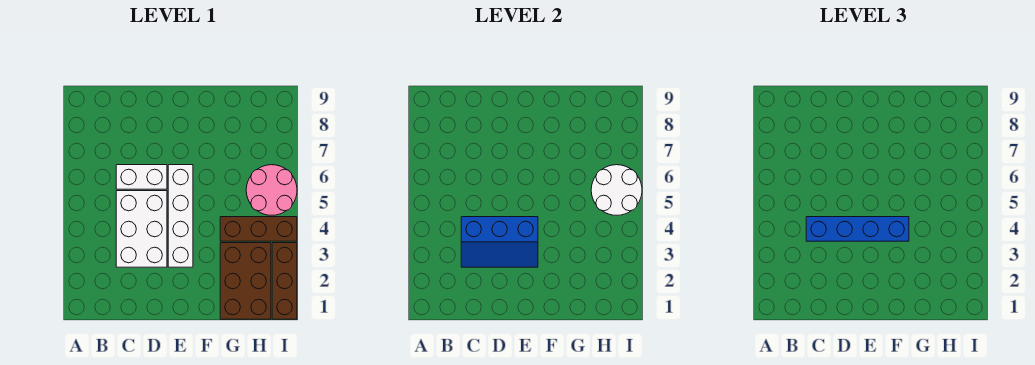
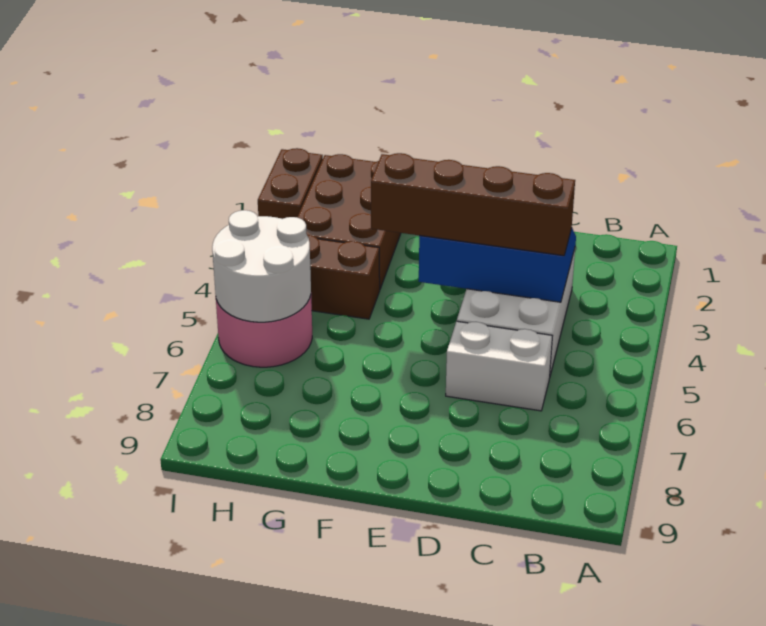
blue brick C4:F4 level 3 -> brown brick C4:F4 level 3
white brick E3:E6 level 1 -> none
brown brick I1:I3 level 1 -> brown brick I1:I2 level 1

